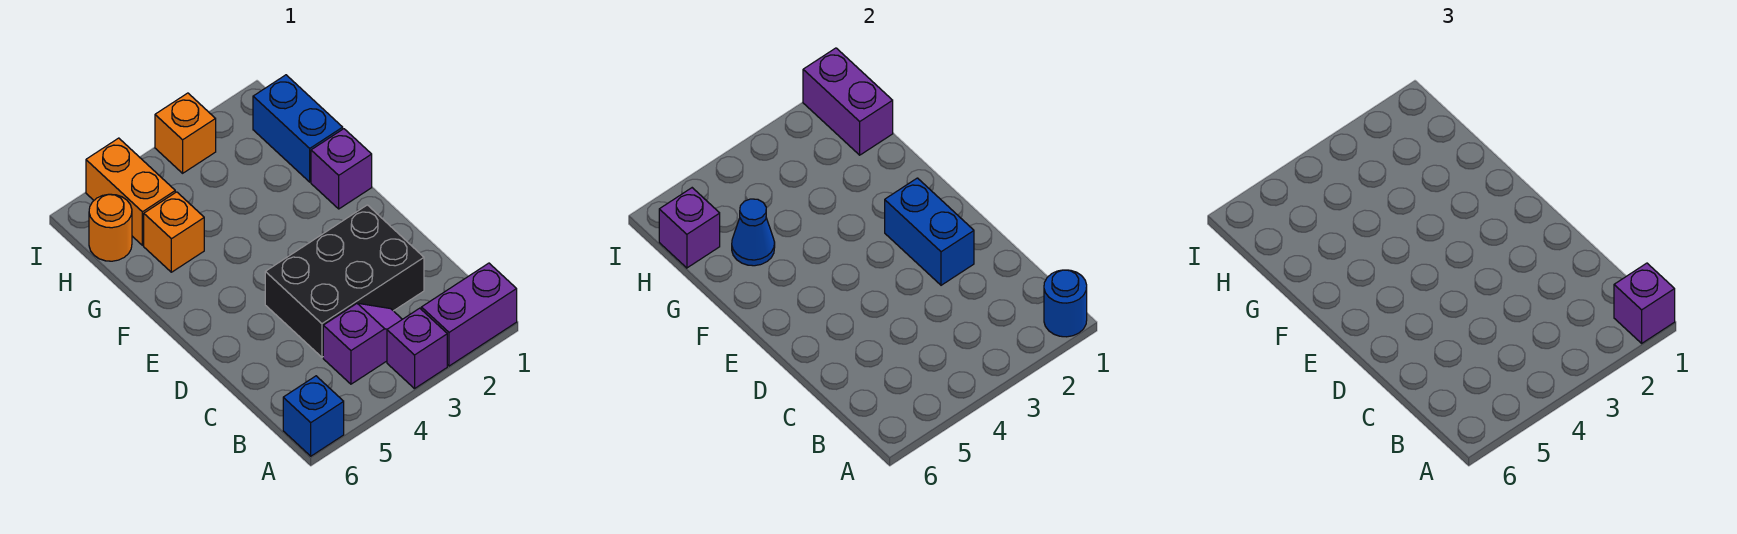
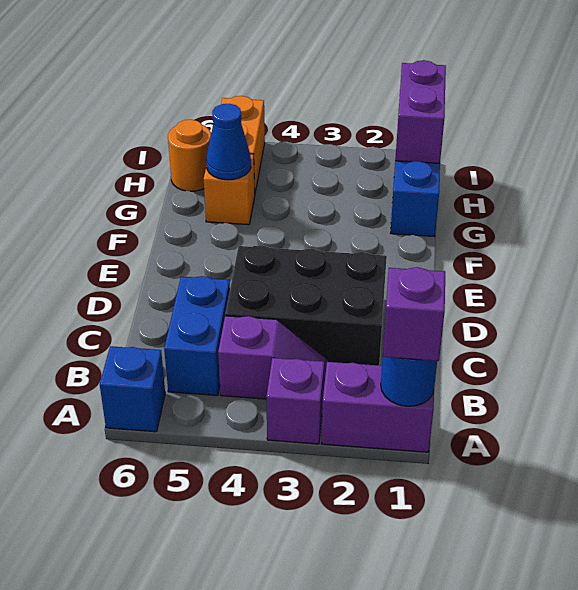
blue brick D2:E2 level 2 -> blue brick B5:C5 level 1
purple brick F1 level 1 -> none
purple brick H6 level 2 -> none
orange brick I3 level 1 -> none

